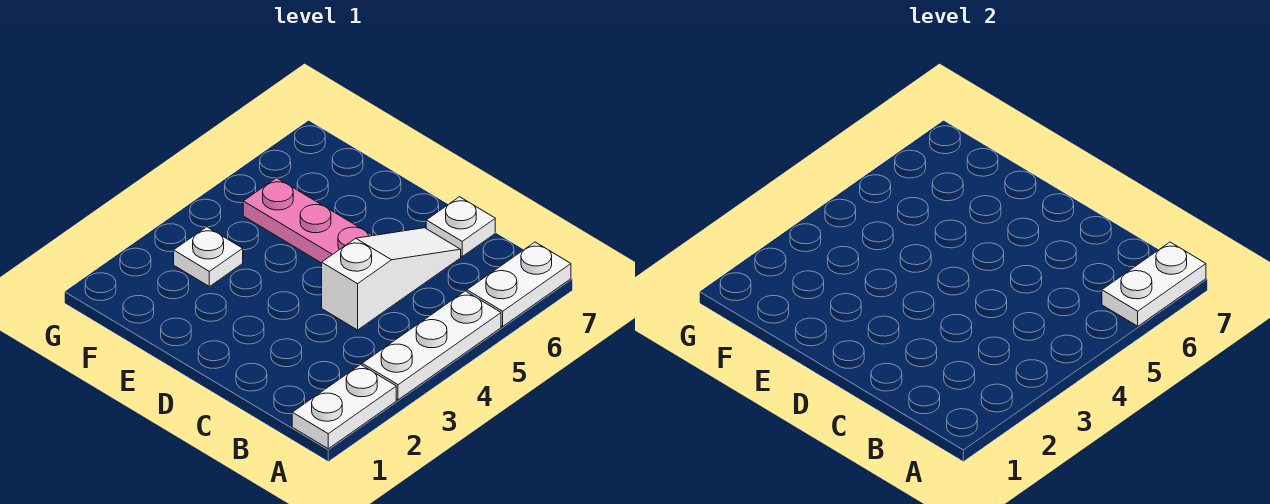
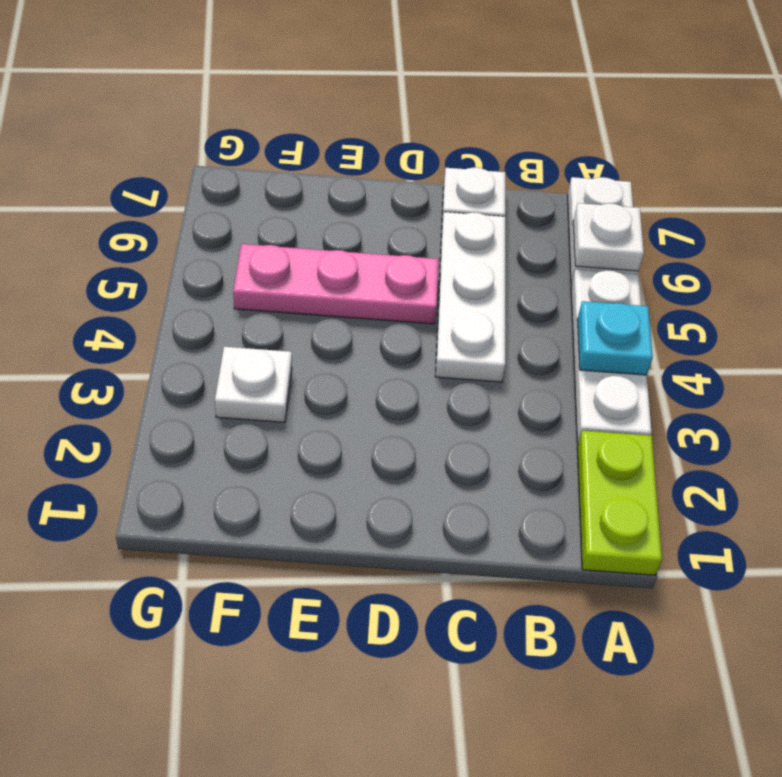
white plate A1:A2 level 1 -> lime plate A1:A2 level 1
none -> cyan plate A4 level 2
white plate A6:A7 level 2 -> white plate A6 level 2
white slope C4:C6 level 1 top 4 -> white plate C4:C6 level 1

